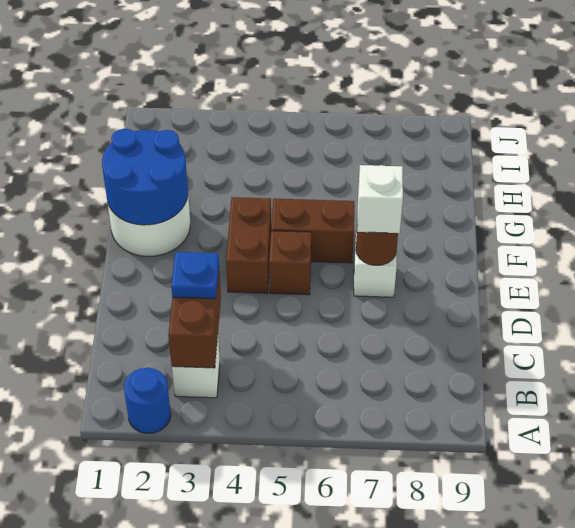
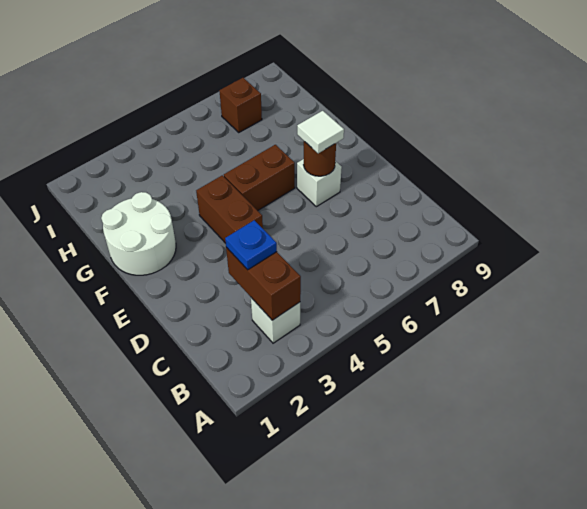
blue round brick A2 level 1 -> none
brown brick E5 level 1 -> brown brick I7 level 1
white brick E7 level 3 -> white tile E7 level 3
blue round brick F1:G2 level 2 -> none

